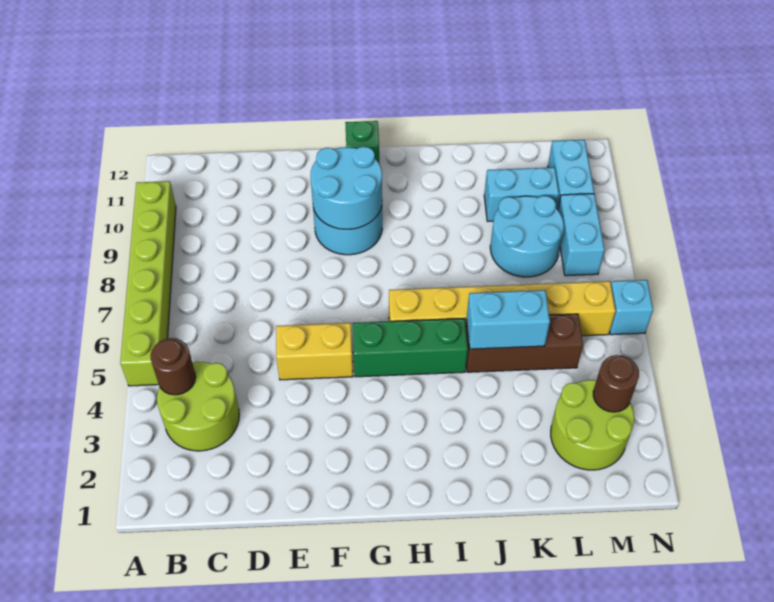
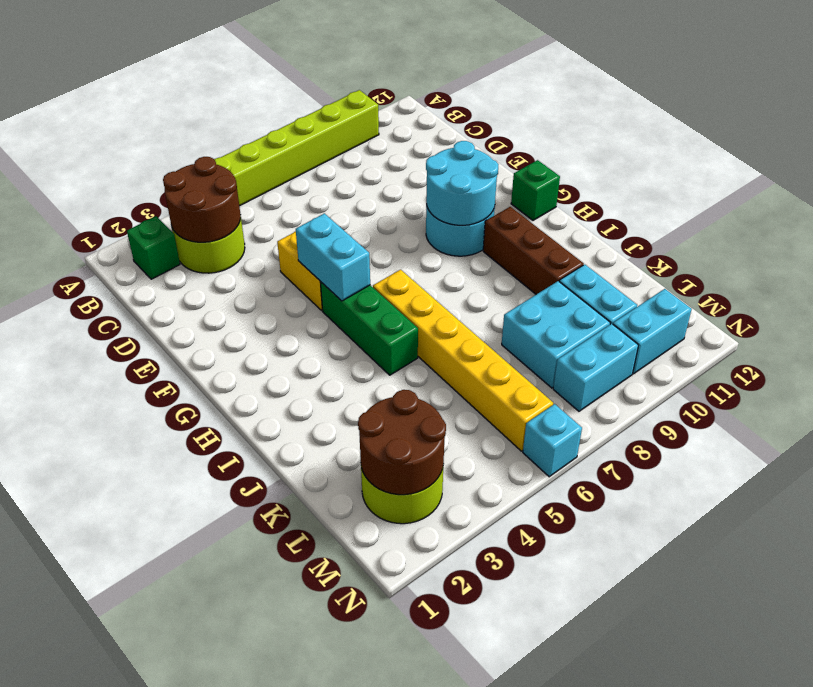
none -> green brick B2 level 1
brown round brick B4 level 2 -> brown round brick B3:C4 level 2
brown brick J5:L5 level 1 -> brown brick H10:J10 level 1
cyan brick J5:K5 level 2 -> cyan brick F5:G5 level 2
cyan round brick K8:L9 level 1 -> cyan brick K8:L9 level 1
brown round brick M3 level 2 -> brown round brick L2:M3 level 2

